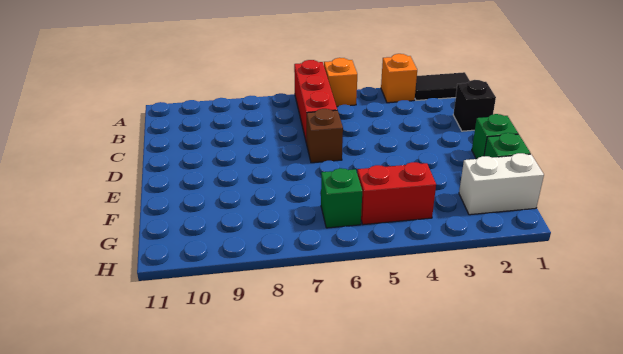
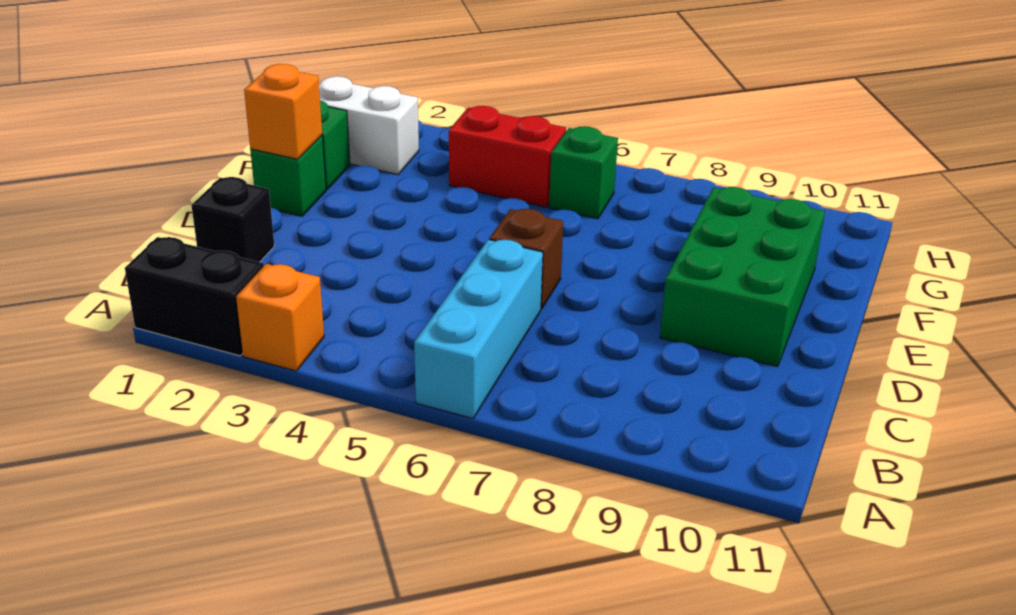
black tile A1:A2 level 1 -> black brick A1:A2 level 1
orange brick A5 level 1 -> orange brick E1 level 2
red brick A6:C6 level 1 -> cyan brick A6:C6 level 1
none -> green brick D9:F10 level 1

